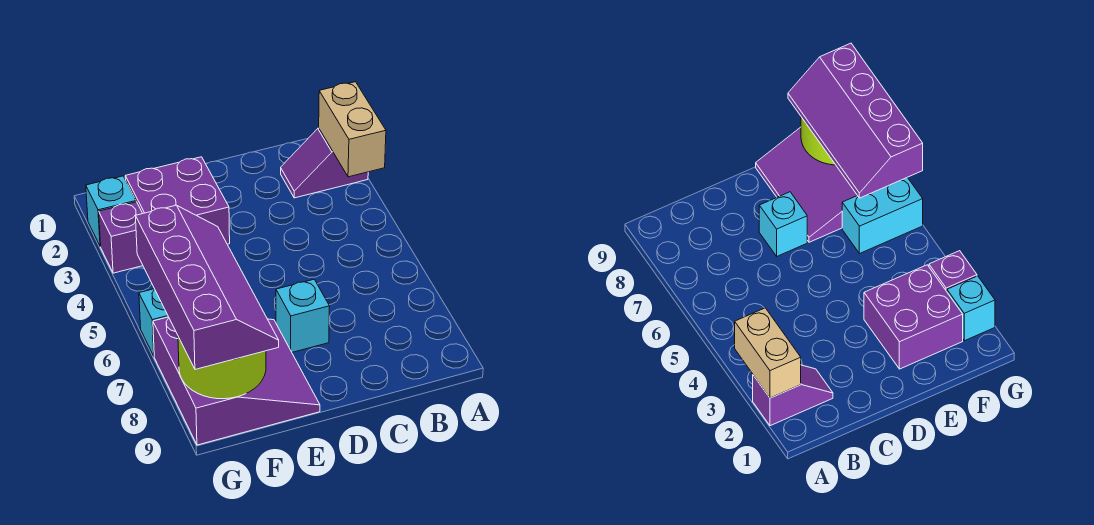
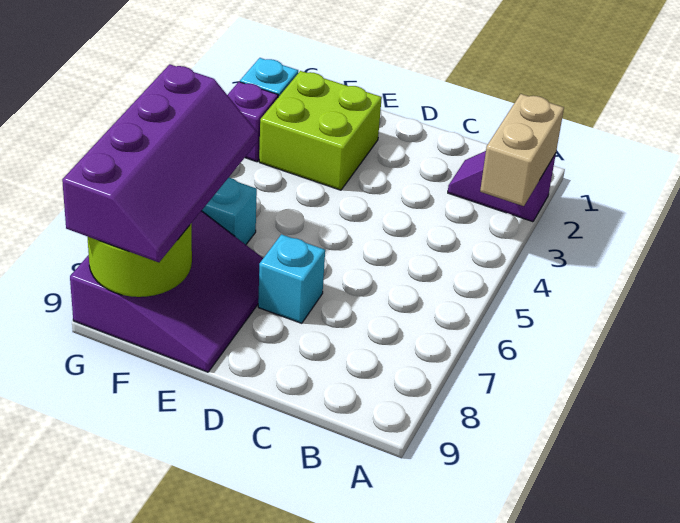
purple brick E2:F3 level 1 -> lime brick E2:F3 level 1

